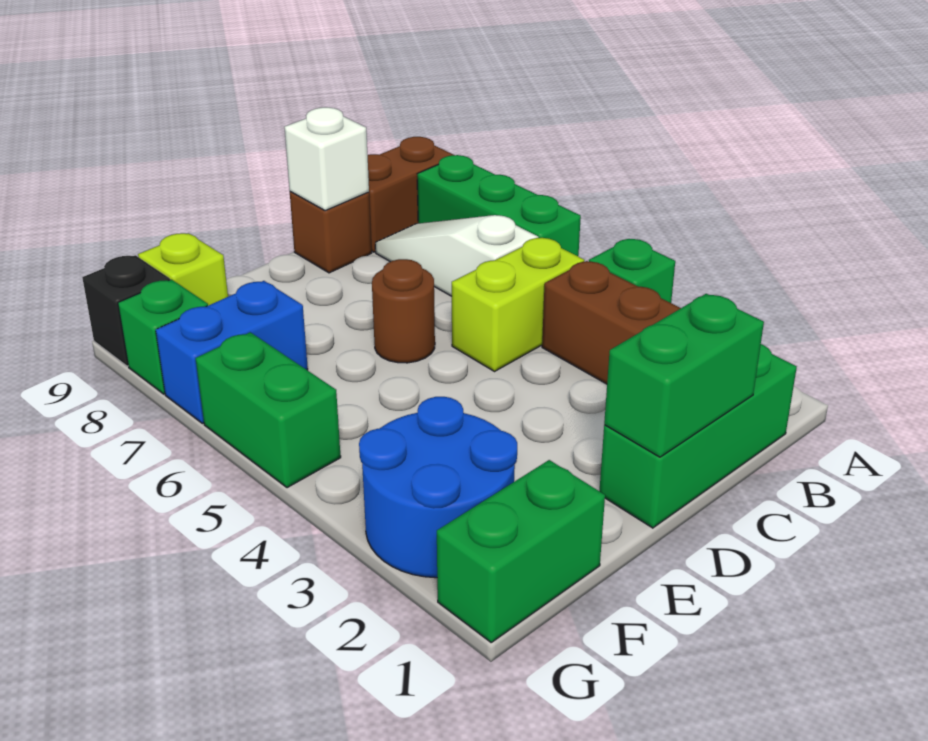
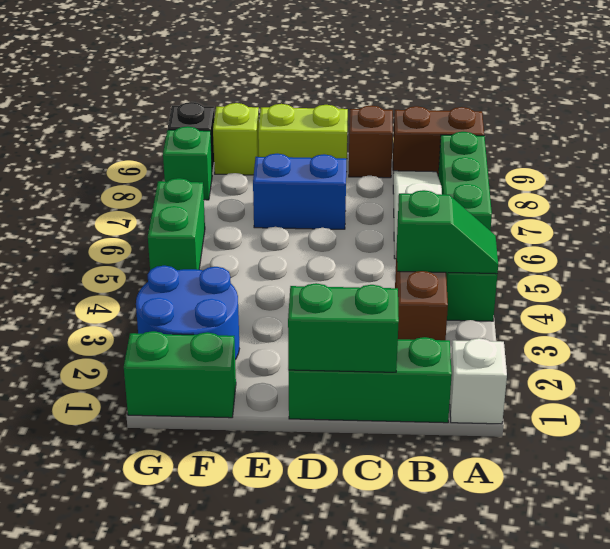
none -> green slope A4:B4 level 2 top B
lime brick B5:C5 level 1 -> lime brick D9:E9 level 1
white brick C9 level 2 -> white brick A1 level 1
brown round brick D6 level 1 -> none
blue brick F7:G7 level 1 -> blue brick D7:E7 level 1

